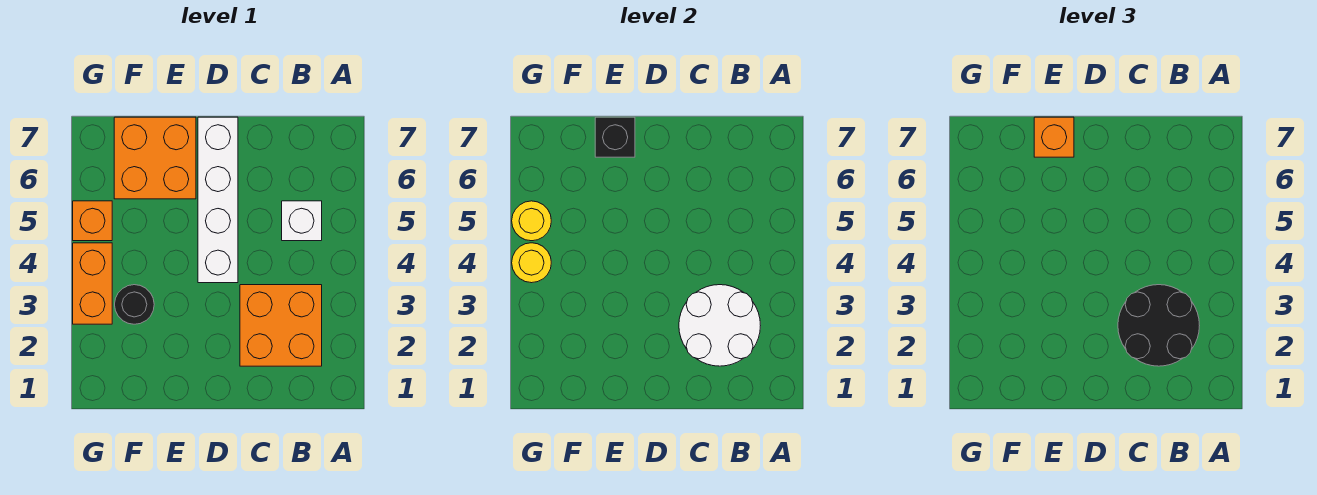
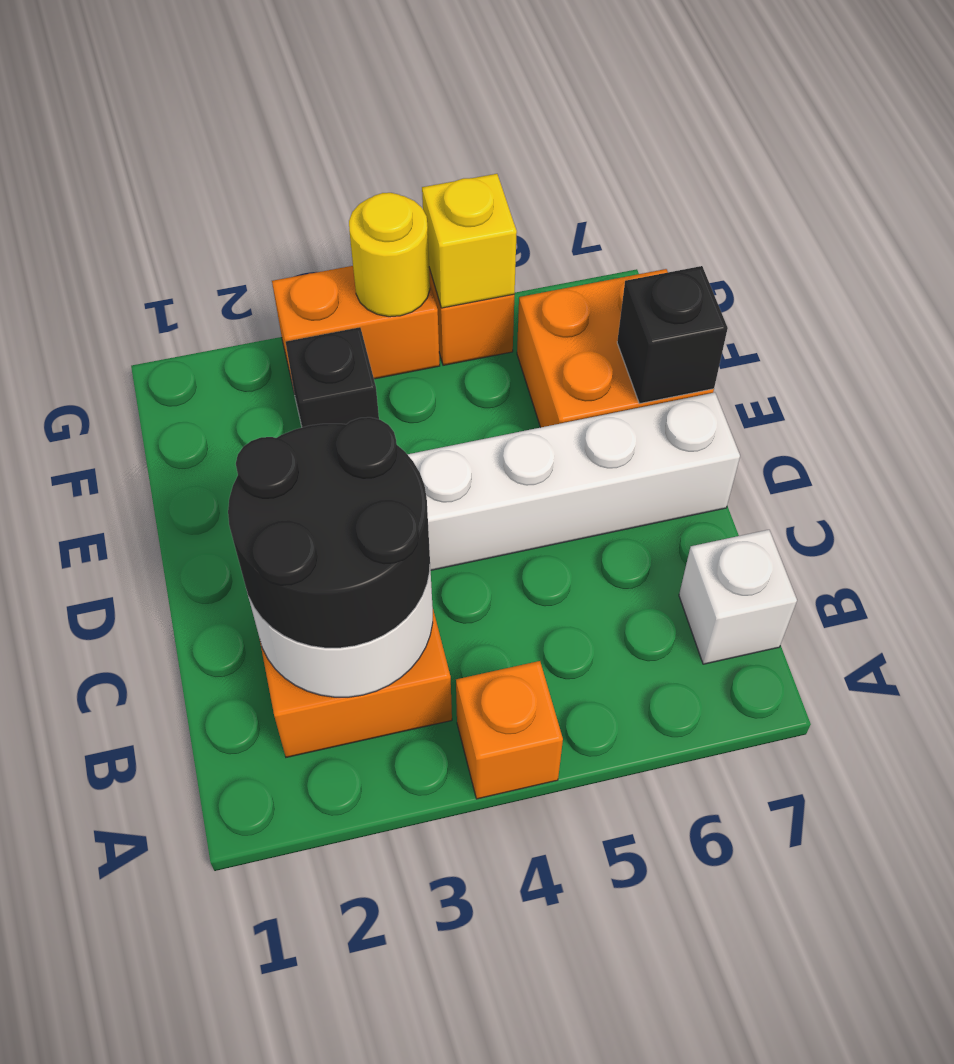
white brick B5 level 1 -> white brick B7 level 1
orange brick E7 level 3 -> orange brick A4 level 1
black round brick F3 level 1 -> black brick F3 level 1
yellow round brick G5 level 2 -> yellow brick G5 level 2

